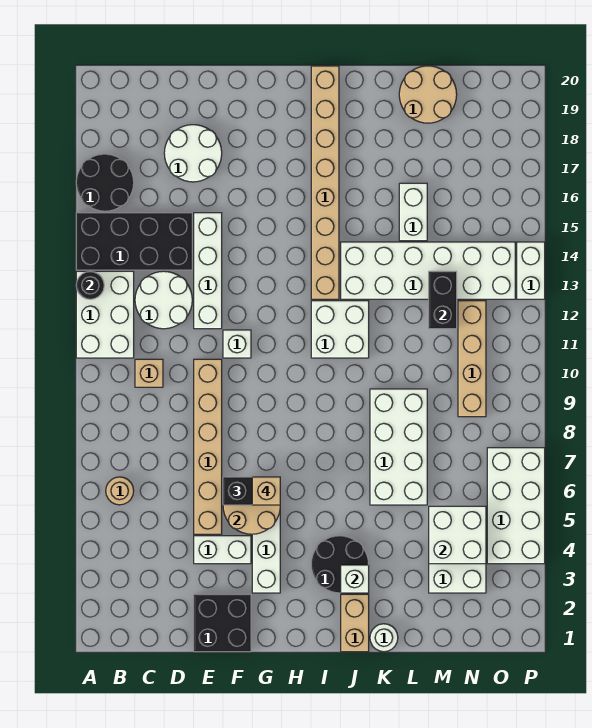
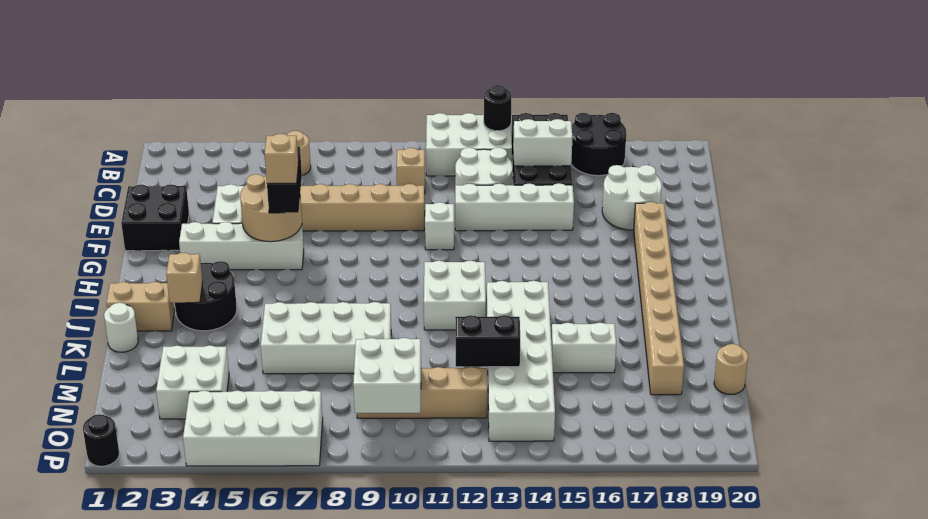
tan brick I13:I20 level 1 -> tan brick F18:M18 level 1
white brick J3 level 2 -> tan brick J3 level 2
tan round brick L19:M20 level 1 -> tan round brick M20 level 1
white brick M4:N5 level 2 -> white brick N9:O10 level 2
none -> black round brick P1 level 1
white brick P13:P14 level 1 -> white brick C14:C15 level 2

